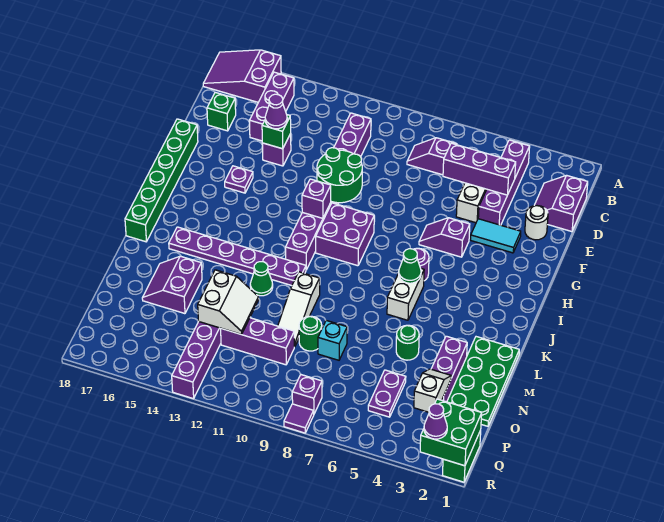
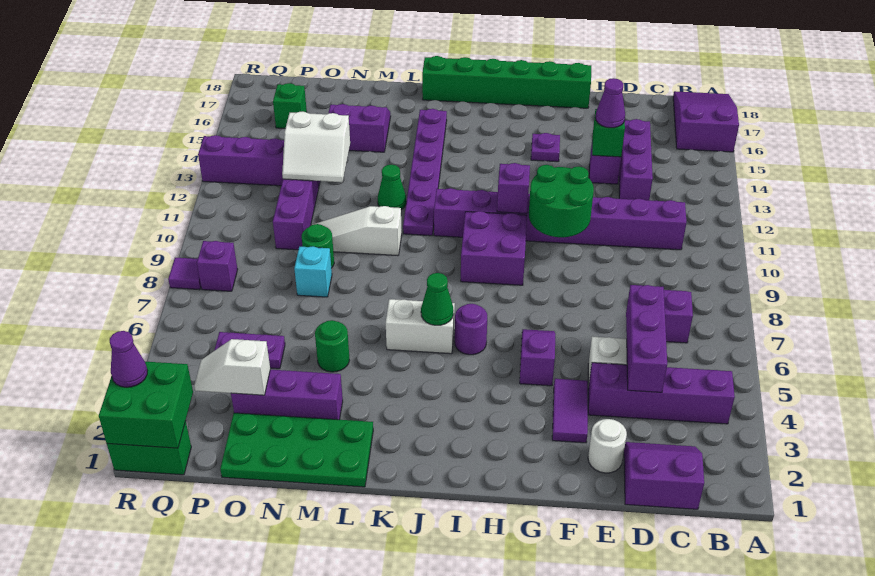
purple brick B15:D15 level 1 -> purple brick D13:D15 level 1
green brick D17 level 1 -> green brick P16 level 1
cyan tile F3:F4 level 1 -> purple tile F3:F4 level 1
white slope O3:P3 level 2 top P -> white slope O3:P3 level 2 top O

